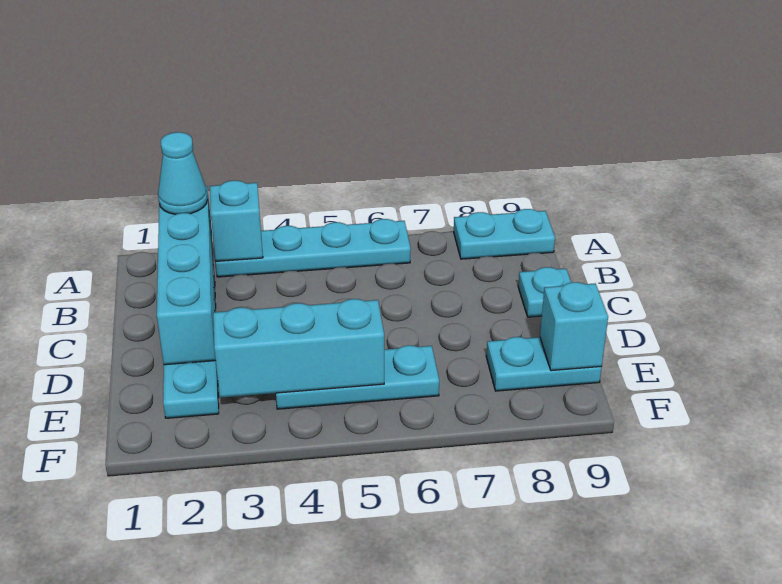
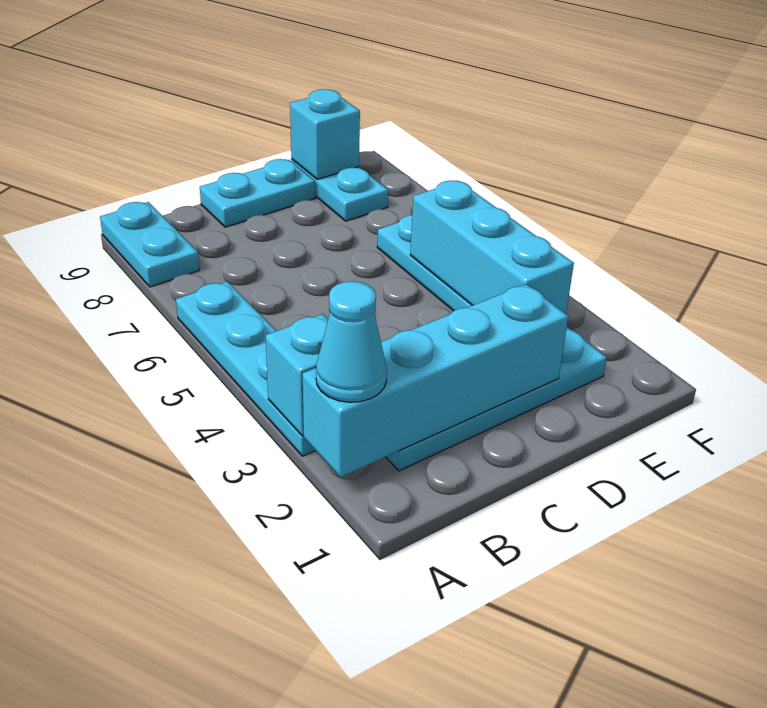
cyan plate C9 level 1 -> cyan plate C9:D9 level 1

